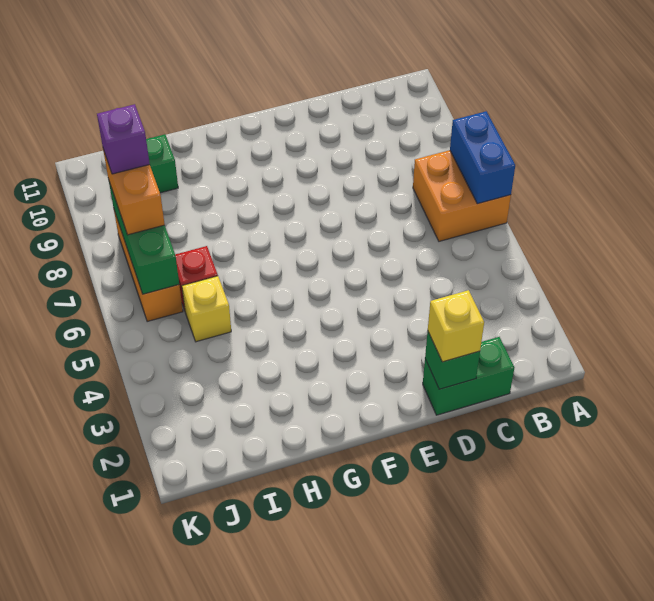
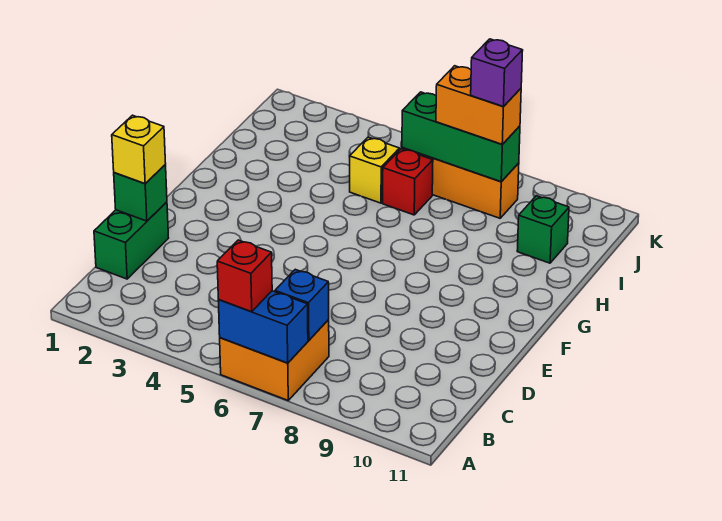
none -> red brick A6 level 3
none -> blue brick B7 level 2

